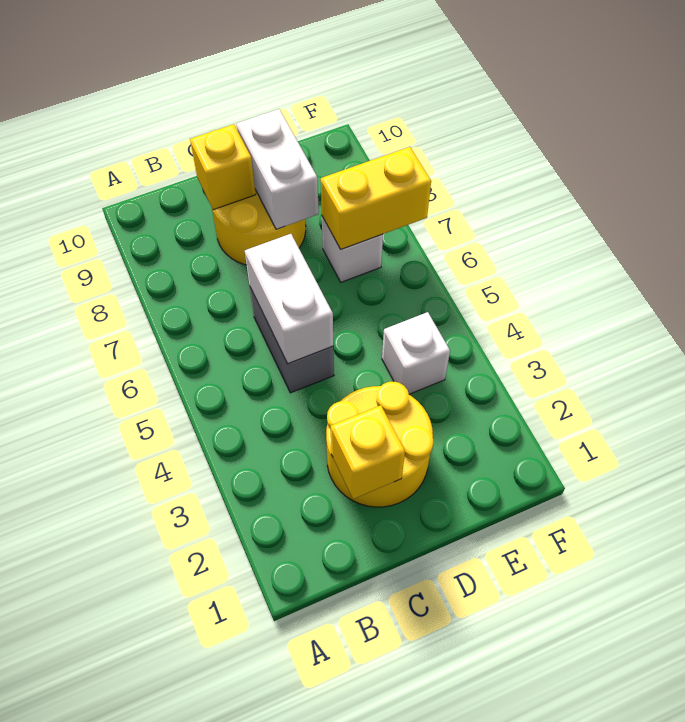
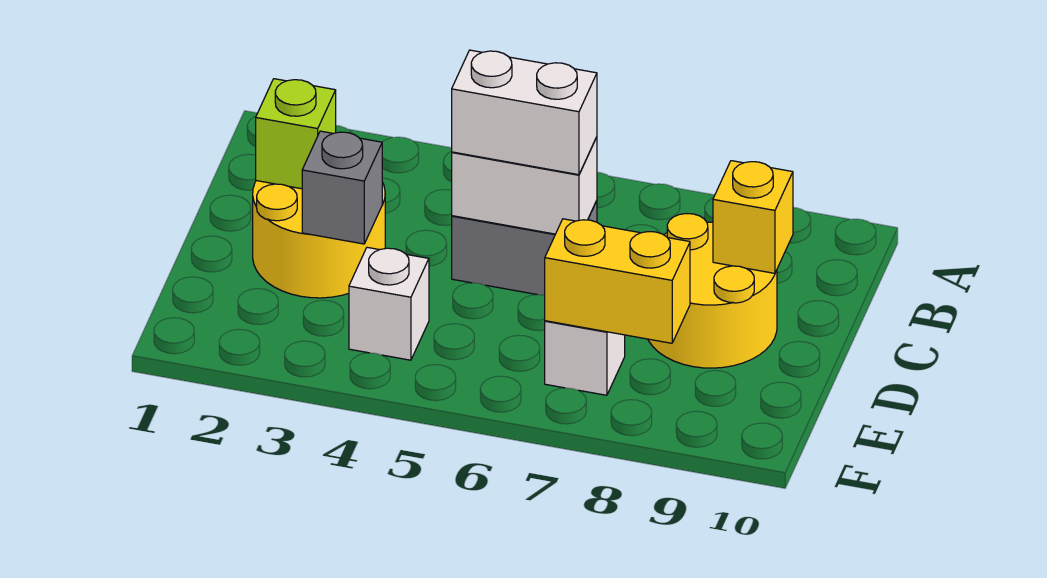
yellow brick C2 level 2 -> lime brick C2 level 2
none -> grey brick D3 level 2
white brick D8:D9 level 2 -> white brick C5:C6 level 3
yellow brick E7:F7 level 2 -> yellow brick E7:E8 level 2

